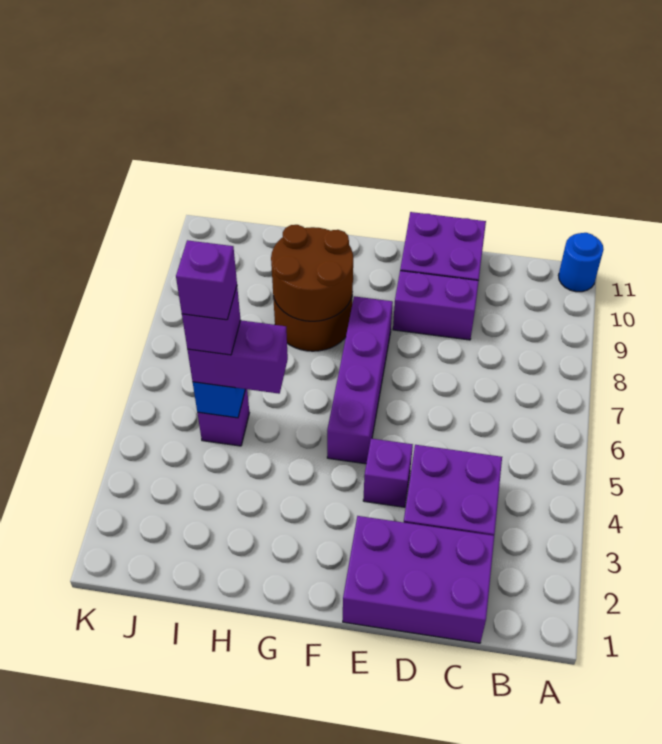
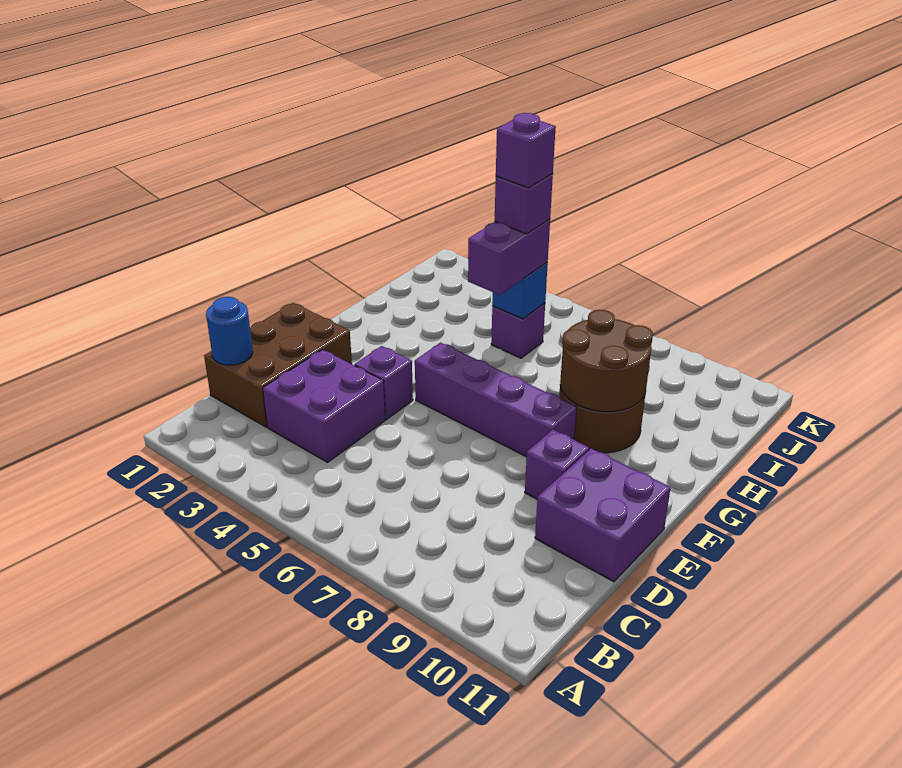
blue round brick A11 level 1 -> blue round brick C1 level 2
purple brick C1:E2 level 1 -> brown brick C1:E2 level 1
purple brick D9:E9 level 1 -> purple brick E9 level 1

